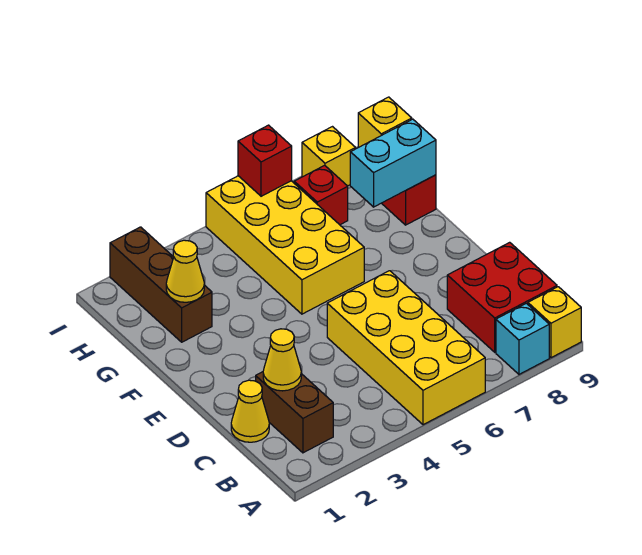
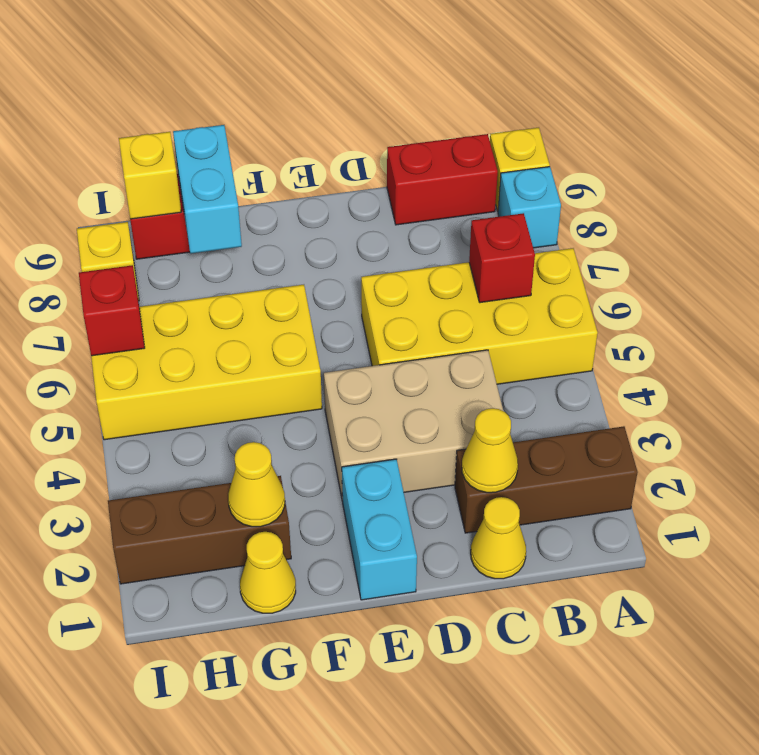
brown brick B2:C2 level 1 -> brown brick A2:C2 level 1
red brick B8:C9 level 1 -> red brick B9:C9 level 1
none -> tan brick C3:E4 level 1
none -> cyan brick E1:E2 level 1
none -> yellow cone G1 level 1
red brick H7 level 1 -> red brick B6 level 2

